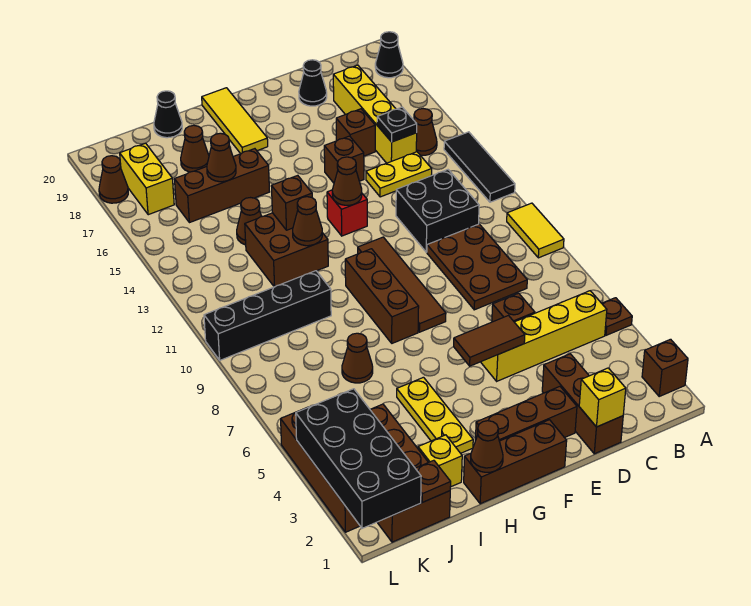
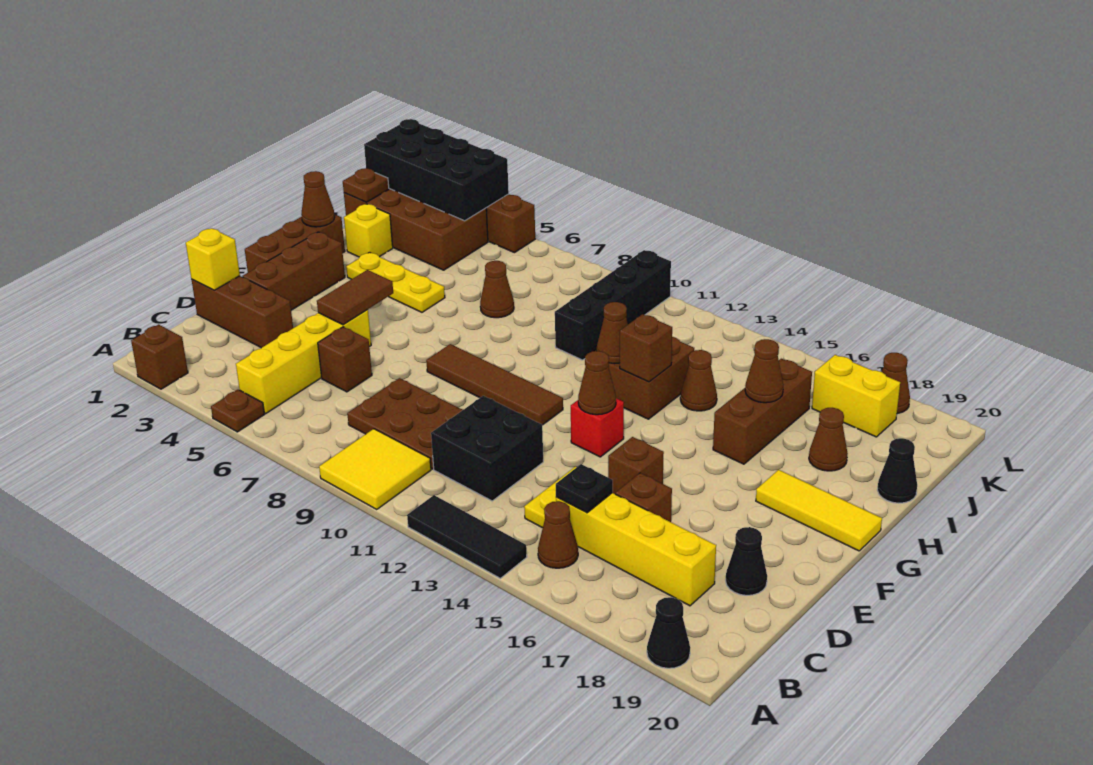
yellow tile A9:A10 level 1 -> yellow tile A9:B10 level 1
brown brick G8:G10 level 1 -> none

